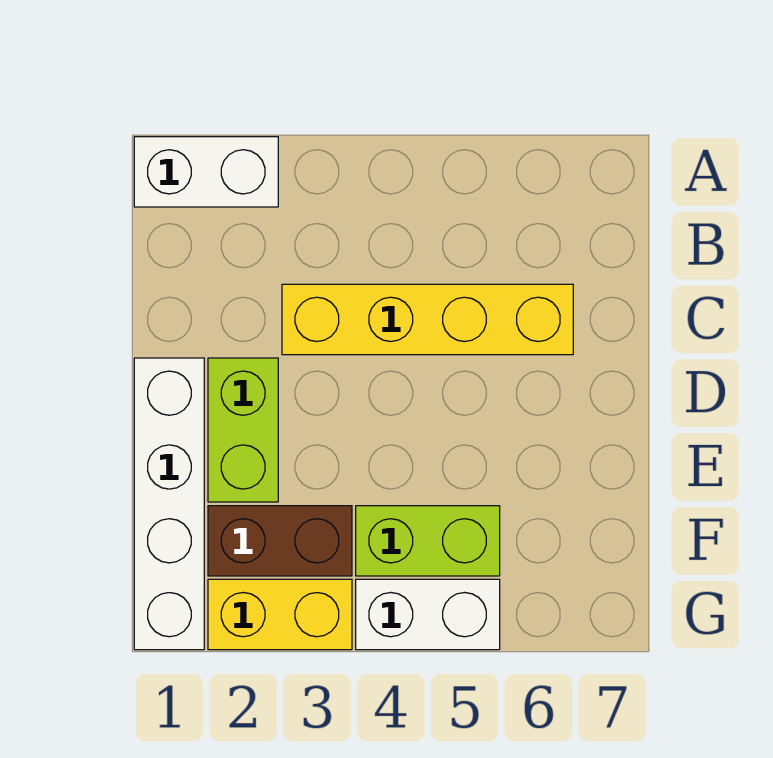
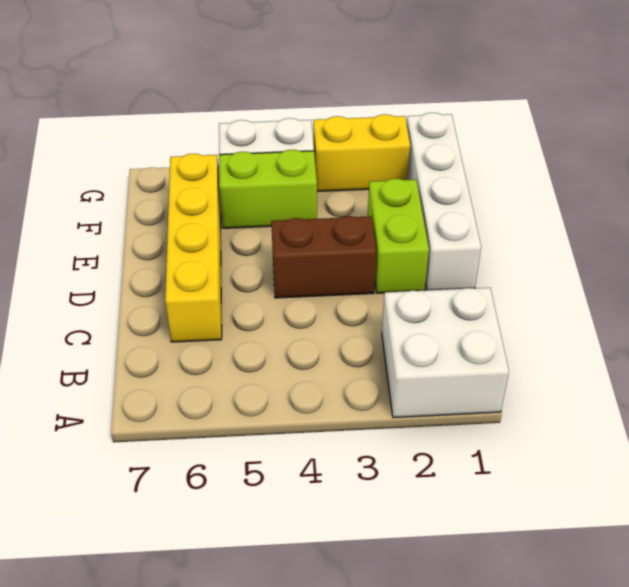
white brick A1:A2 level 1 -> white brick A1:B2 level 1
yellow brick C3:C6 level 1 -> yellow brick C6:F6 level 1
brown brick F2:F3 level 1 -> brown brick D3:D4 level 1

